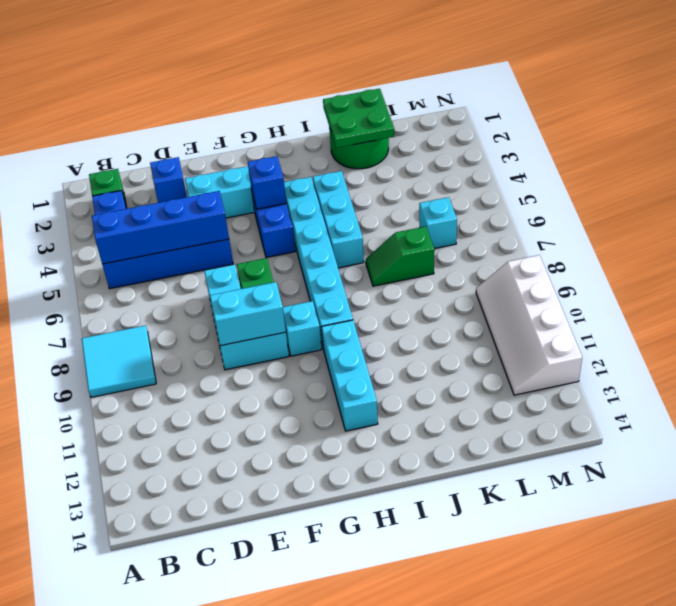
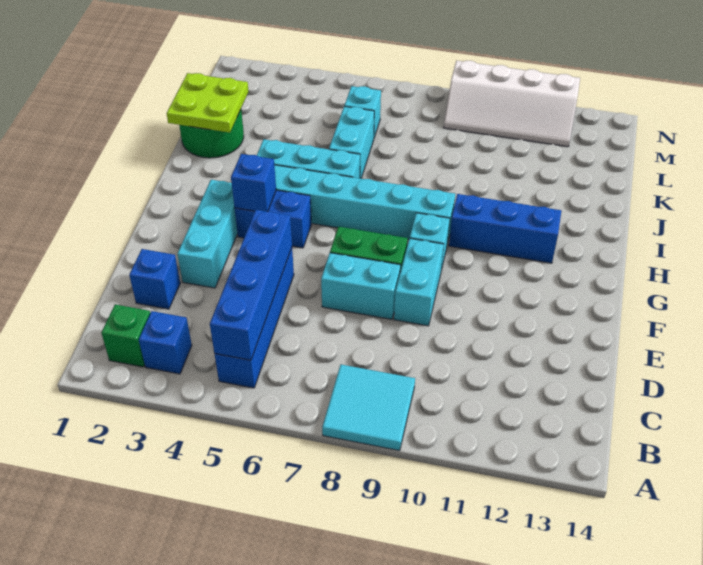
cyan brick E9:F9 level 2 -> cyan brick J6:K6 level 1
cyan brick H10:H12 level 1 -> blue brick H10:H12 level 1
green plate J1:K2 level 2 -> lime plate J1:K2 level 2
green slope J7:K7 level 1 top K -> none

